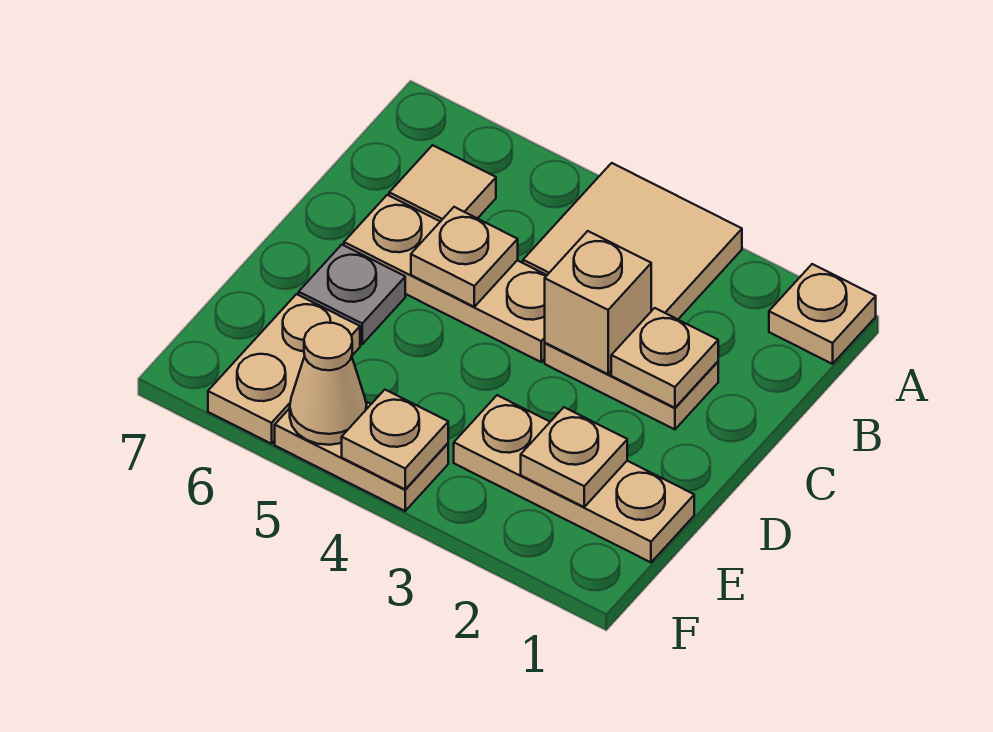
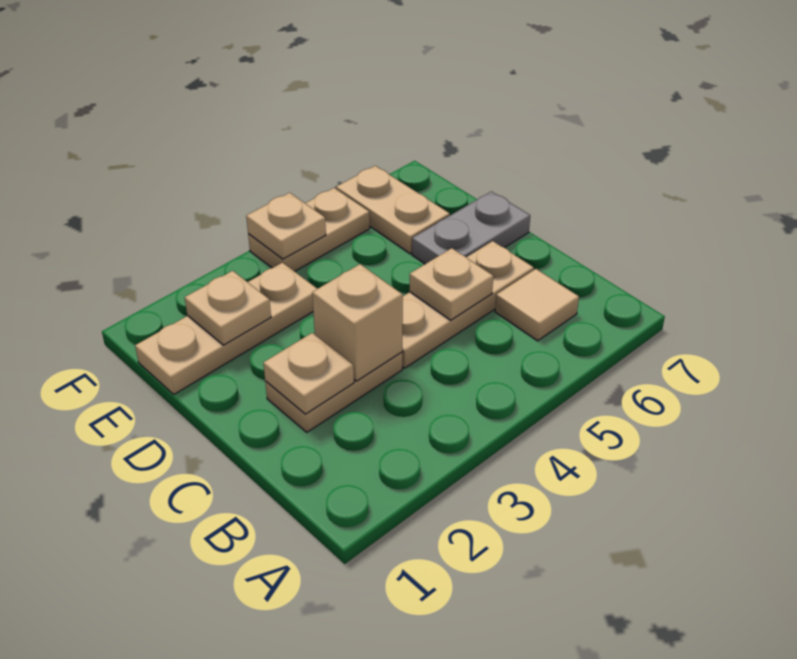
tan plate A1 level 1 -> none
tan tile A3:B4 level 1 -> none
grey plate D6 level 1 -> grey plate D6:D7 level 1
tan cone F5 level 2 -> none

